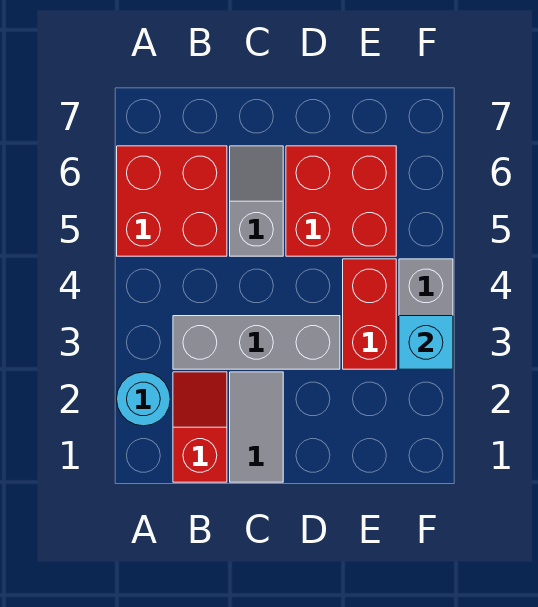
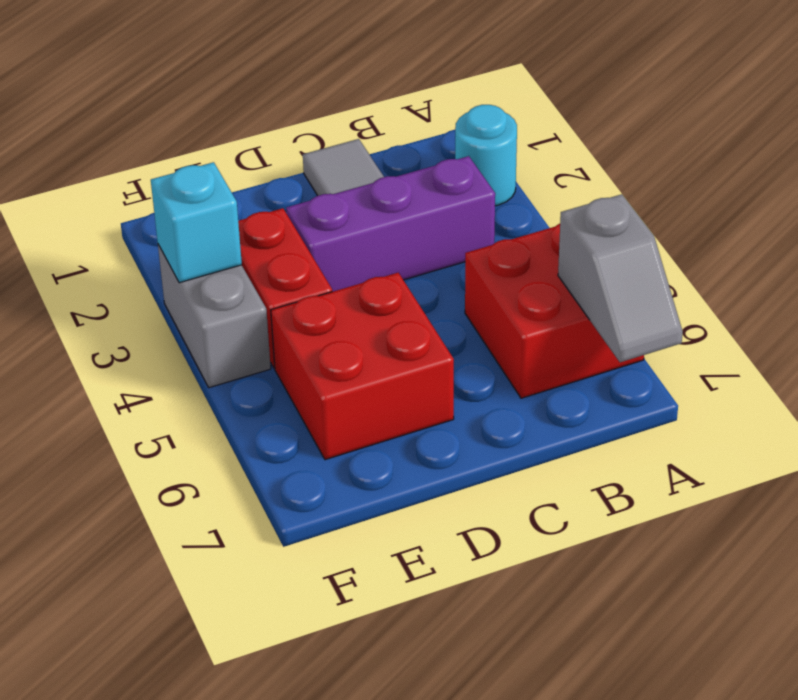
red slope B1:B2 level 1 top 1 -> none
grey brick B3:D3 level 1 -> purple brick B3:D3 level 1
grey slope C5:C6 level 1 top 5 -> grey slope A6:A7 level 2 top 6

